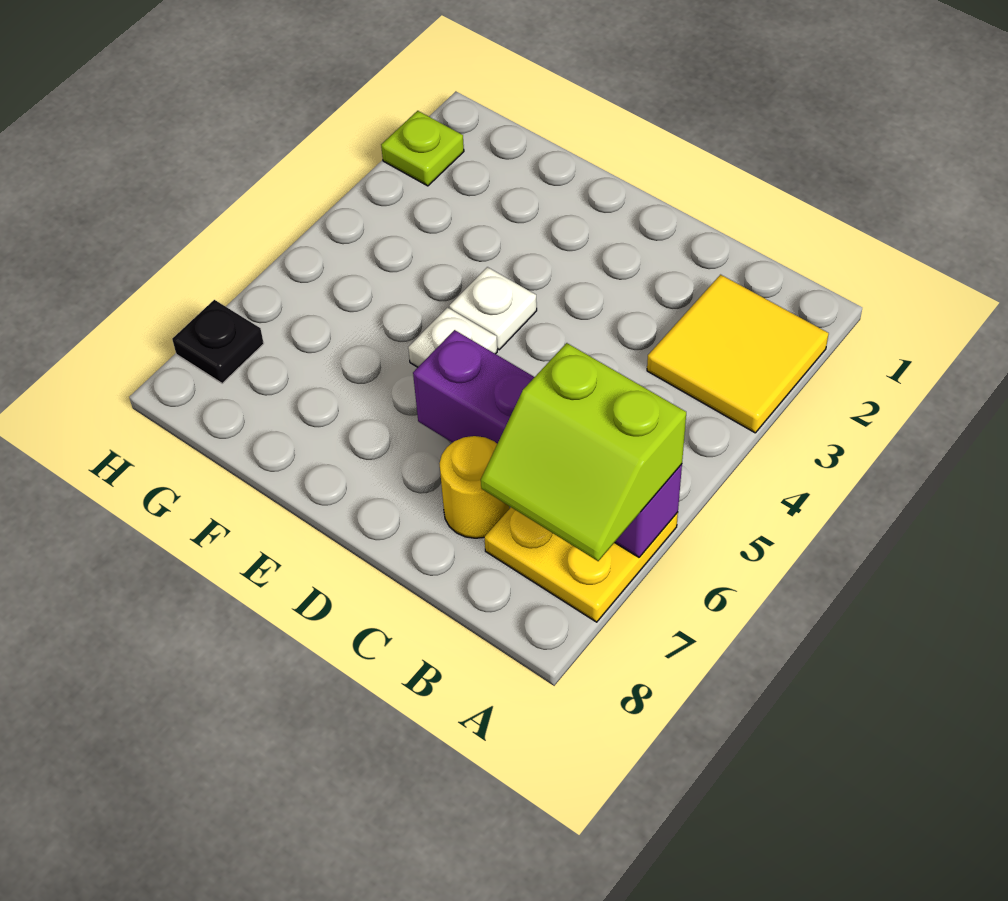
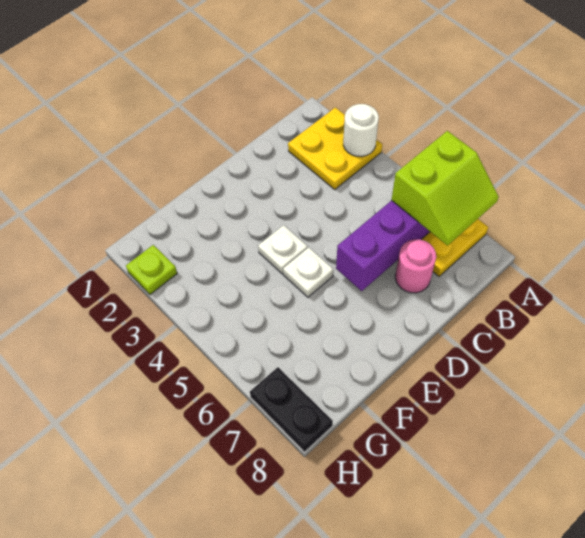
yellow tile A2:B3 level 1 -> yellow plate A2:B3 level 1
none -> white round brick A3 level 2
yellow round brick C7 level 1 -> pink round brick C7 level 1
black plate H7 level 1 -> black plate H7:H8 level 1

